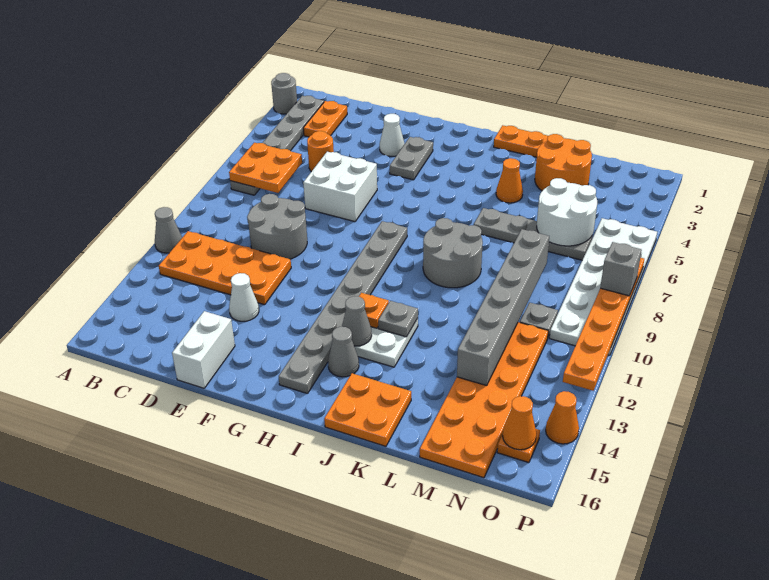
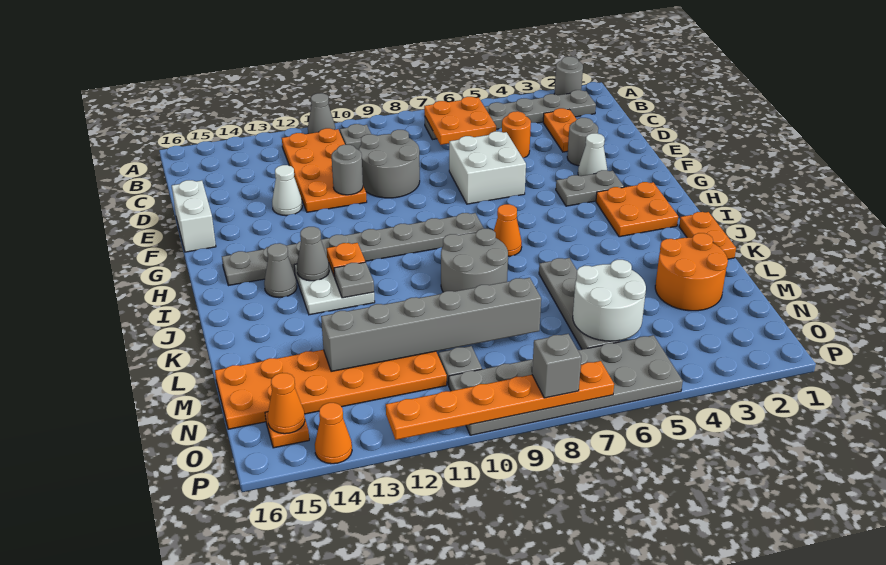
none -> grey plate B10 level 1
orange plate C2:C3 level 1 -> orange plate C3:D3 level 1
none -> grey round brick E3 level 1
none -> grey round brick E11 level 2
white brick E15:E16 level 1 -> white brick E16:F16 level 1
orange plate J15:K16 level 1 -> orange plate H2:I3 level 1
orange cone K4 level 1 -> orange cone I7 level 1
white plate O5:P10 level 1 -> grey plate O5:P10 level 1

